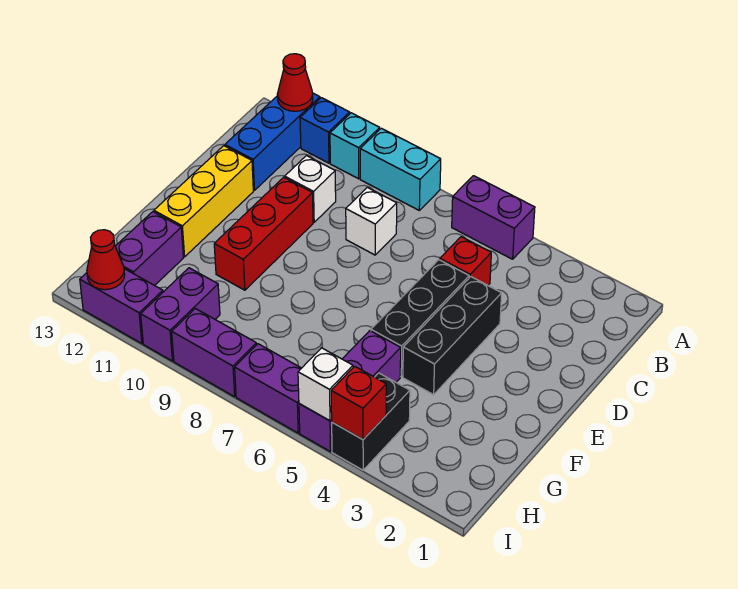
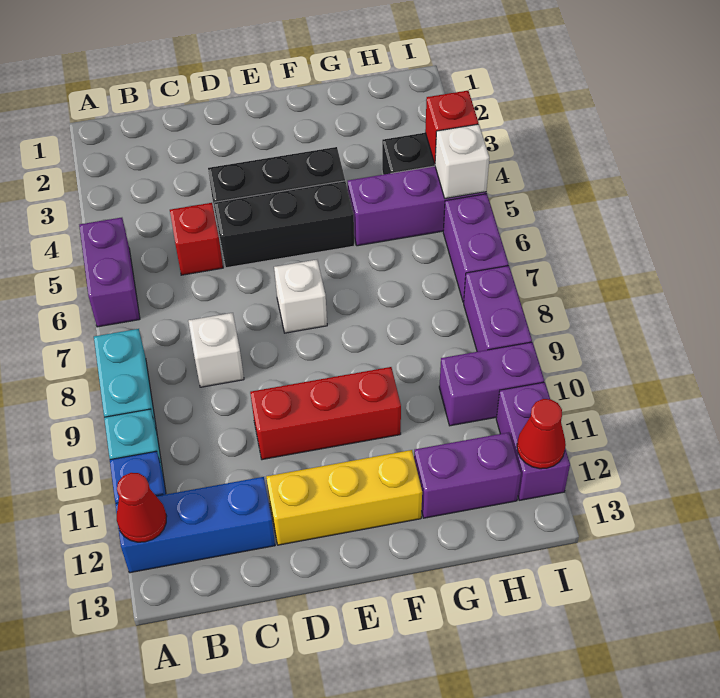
white brick C10 level 1 -> white brick E7 level 1

